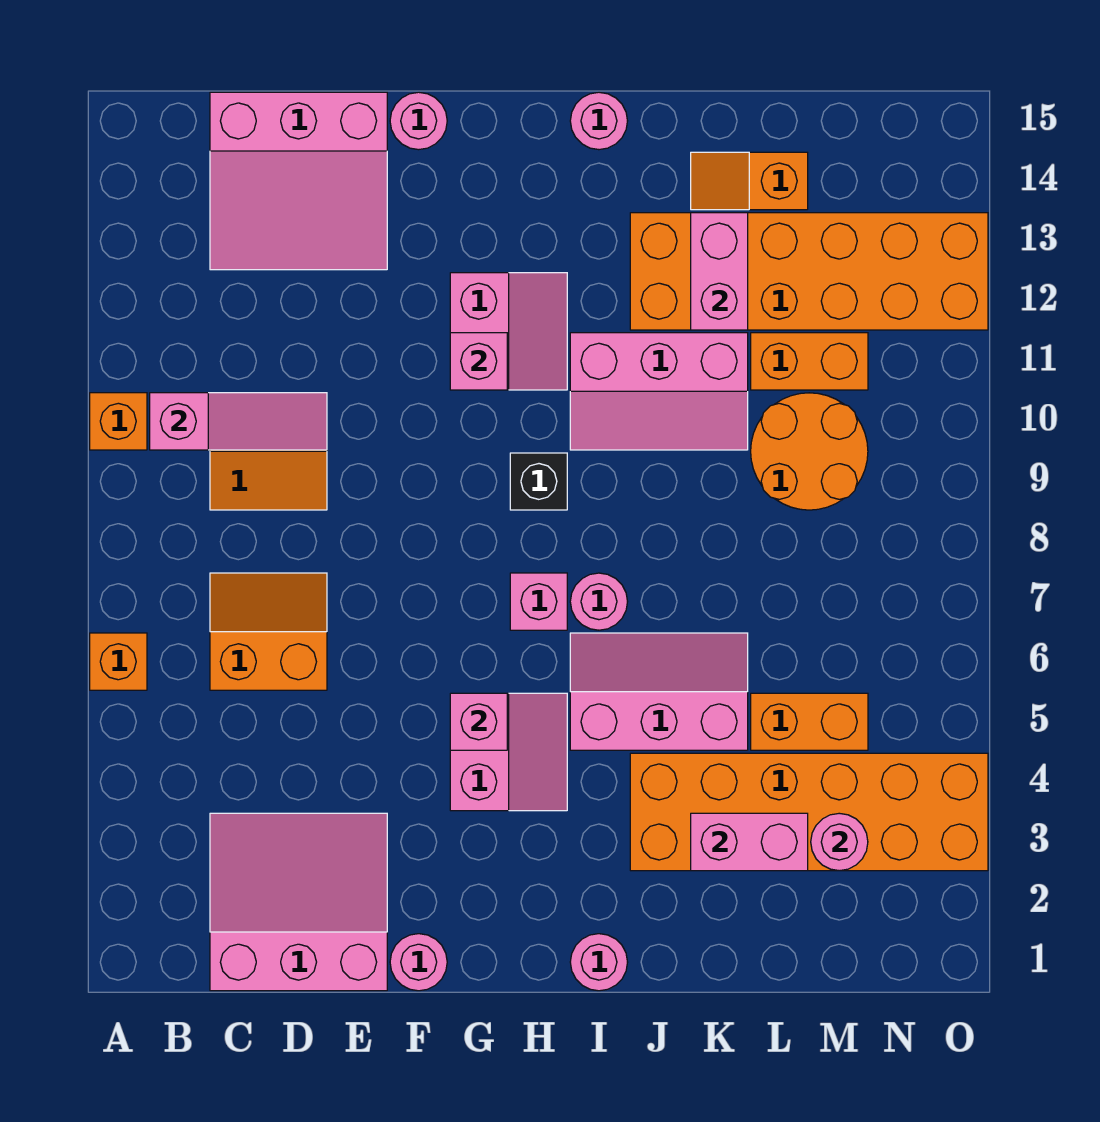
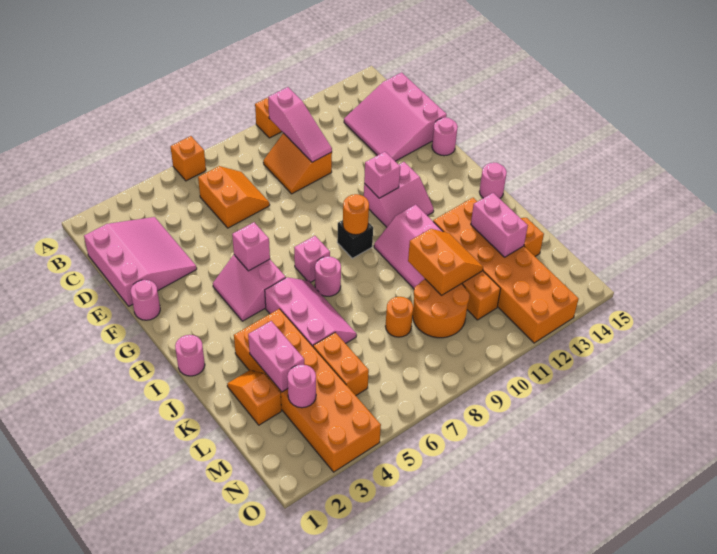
pink slope G4:H5 level 1 top G -> pink slope G4:H5 level 1 top 5
none -> orange round brick H9 level 2
none -> orange slope K2:L2 level 1 top L
none -> orange slope K10:L11 level 2 top 10
pink brick K12:K13 level 2 -> pink brick K13:L13 level 2
none -> orange round brick L8 level 1

